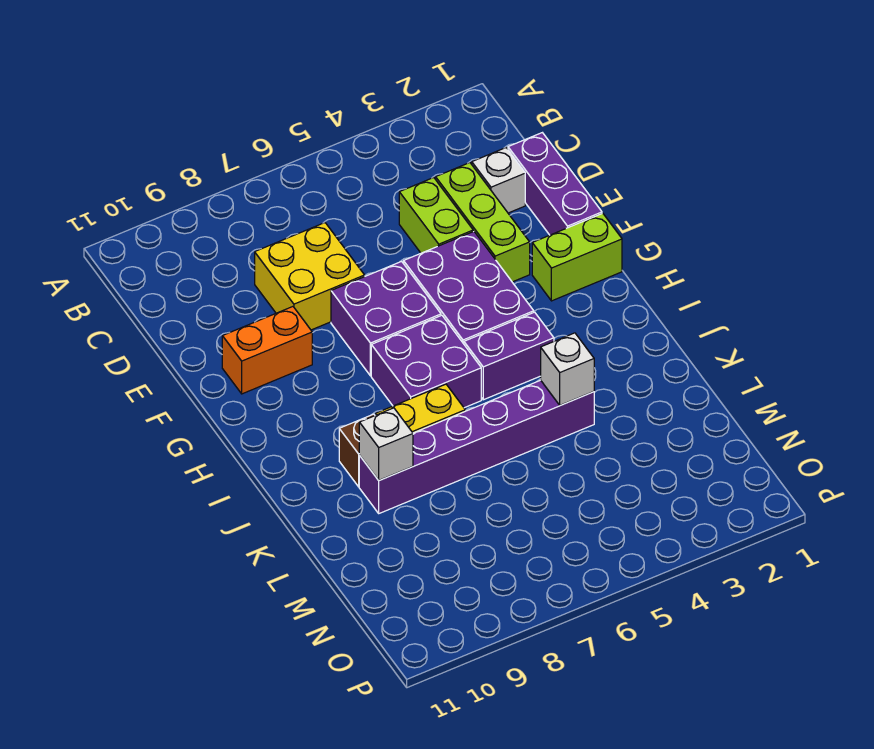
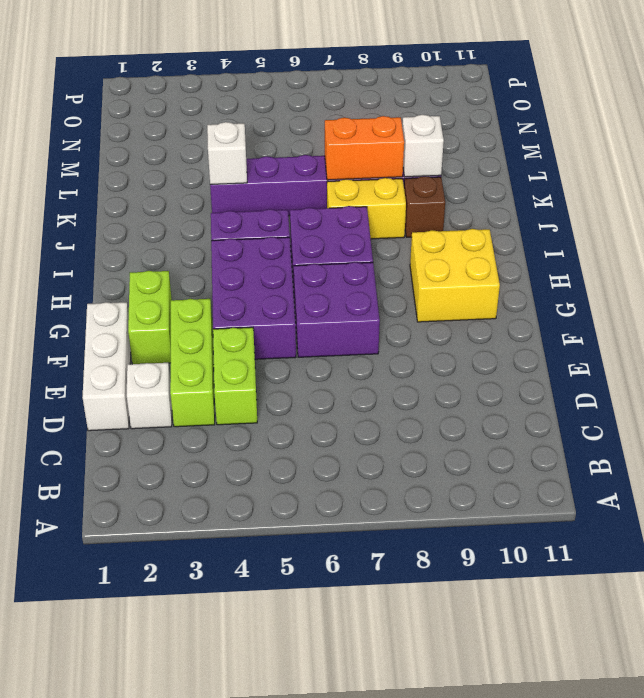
purple brick D1:F1 level 1 -> white brick D1:F1 level 1
yellow brick D7:E8 level 1 -> yellow brick G9:H10 level 1
orange brick F9:F10 level 1 -> orange brick K7:K8 level 2
lime brick G1:G2 level 1 -> lime brick F2:G2 level 1

